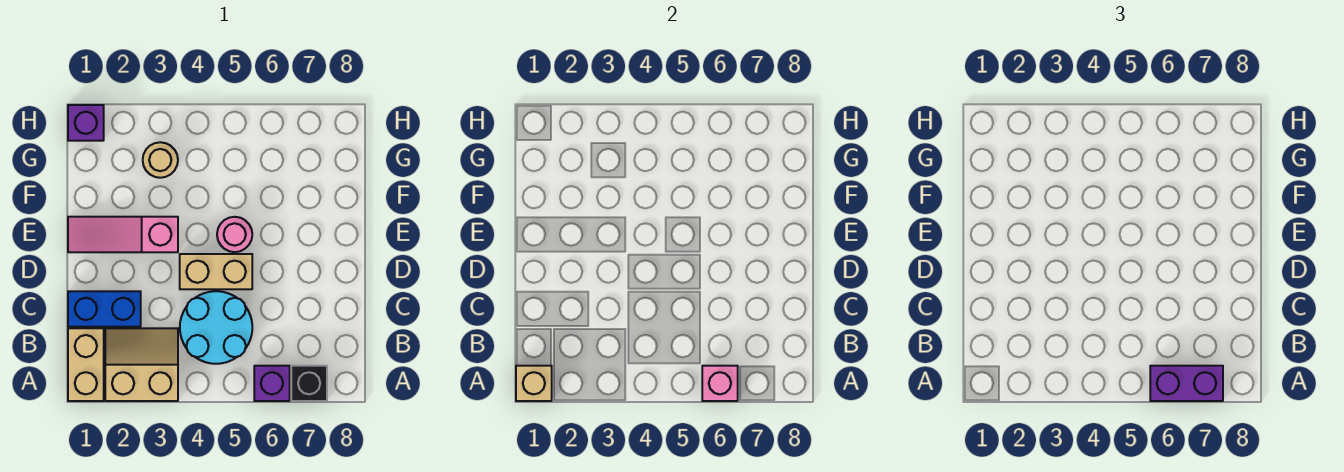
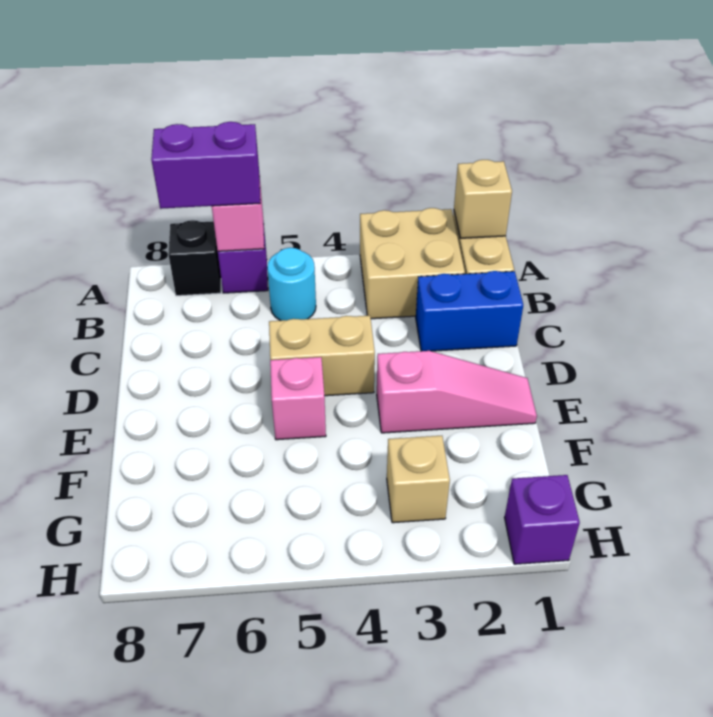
tan slope A2:B3 level 1 top A -> tan brick A2:B3 level 1
cyan round brick B4:C5 level 1 -> cyan round brick B5 level 1
pink round brick E5 level 1 -> pink brick E5 level 1
tan round brick G3 level 1 -> tan brick G3 level 1

